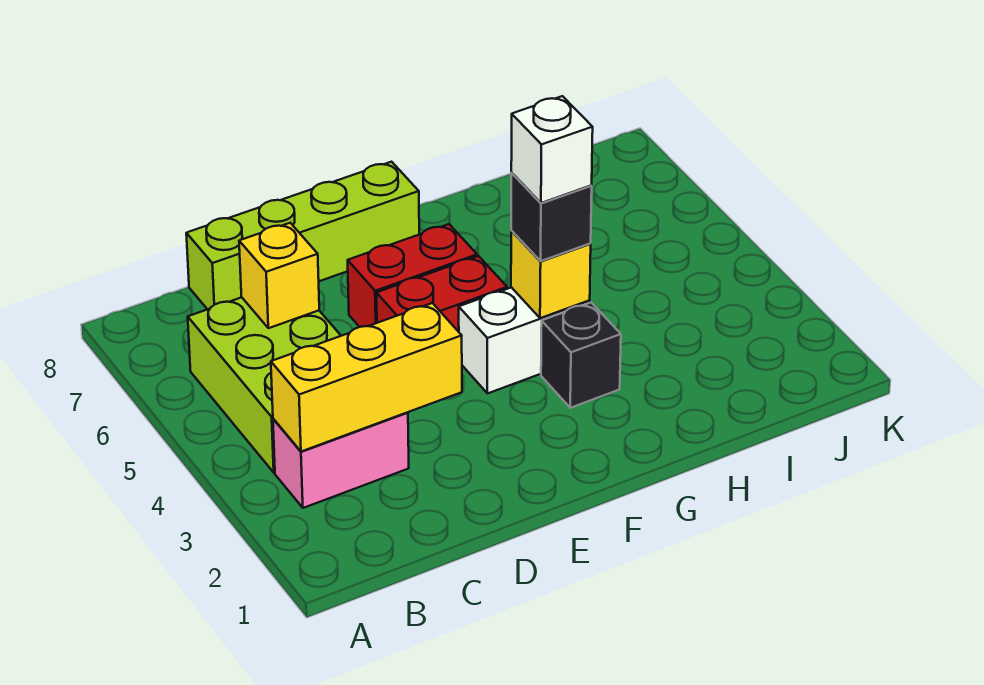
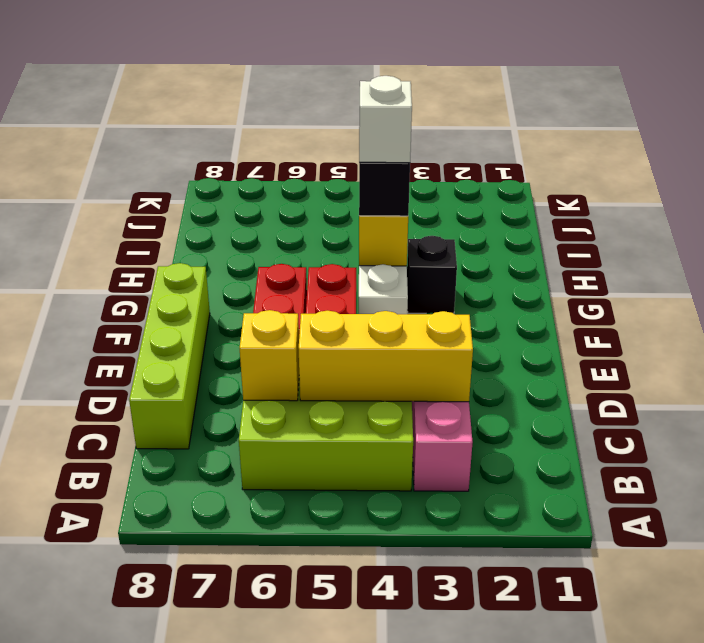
yellow brick B3:D3 level 2 -> yellow brick C3:C5 level 2

